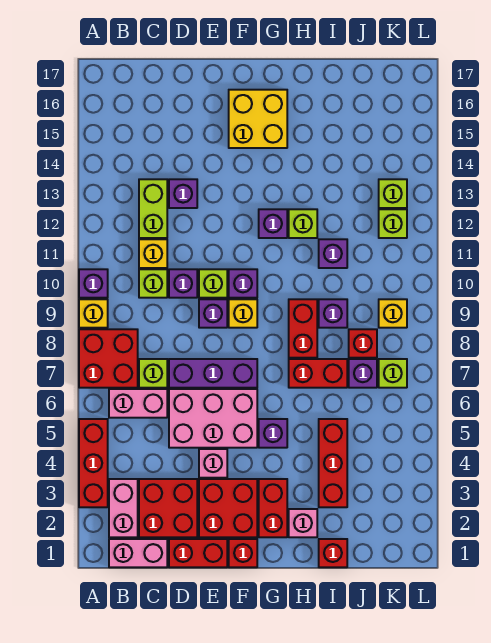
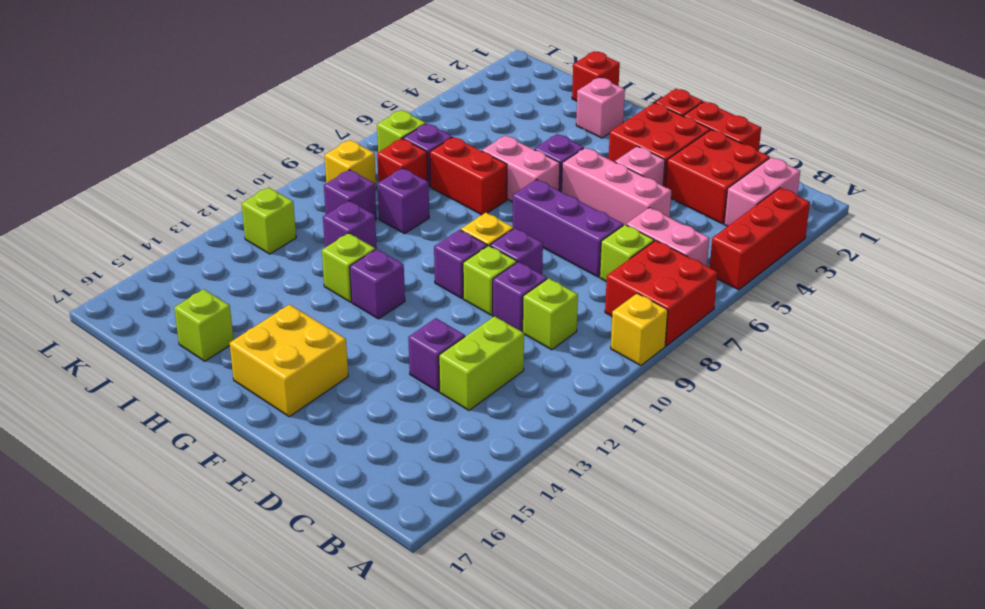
purple brick A10 level 1 -> purple brick J10 level 1
pink brick B1:C1 level 1 -> pink brick G6:H6 level 1
yellow brick C11 level 1 -> none
pink brick D5:F6 level 1 -> pink brick D5:F5 level 1
red brick G2:G3 level 1 -> none
red brick H8:H9 level 1 -> none
red brick I3:I5 level 1 -> none
lime brick K13 level 1 -> lime brick I16 level 1

